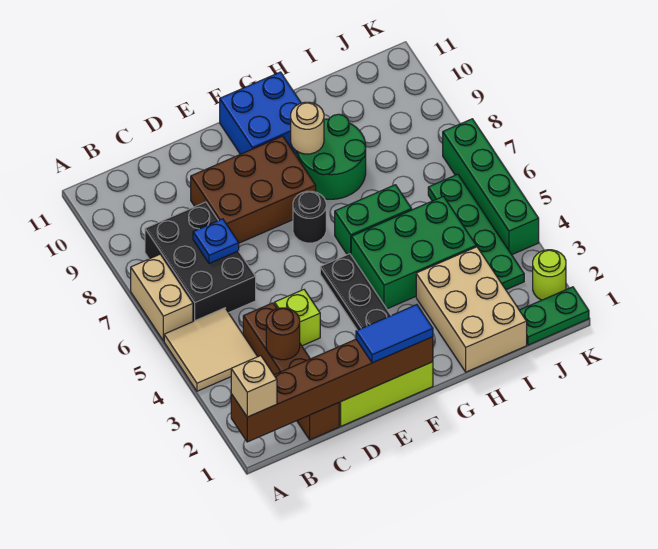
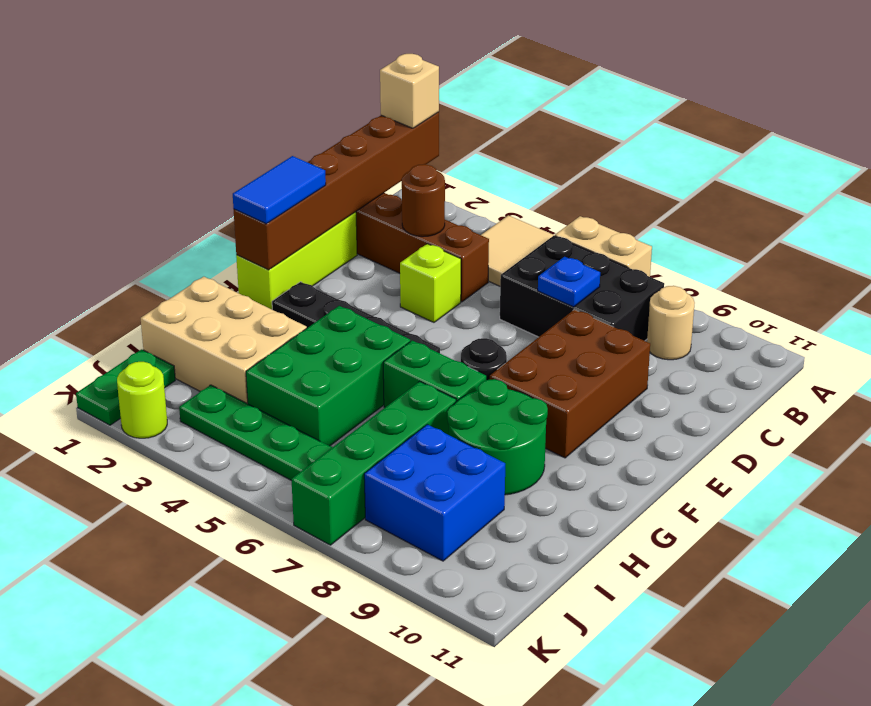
blue brick F10:G11 level 1 -> blue brick I8:J9 level 1
green brick G6:H6 level 1 -> green brick G6:G7 level 1
tan round brick G9 level 2 -> tan round brick B9 level 1
green brick K4:K7 level 1 -> green brick H7:K7 level 1

